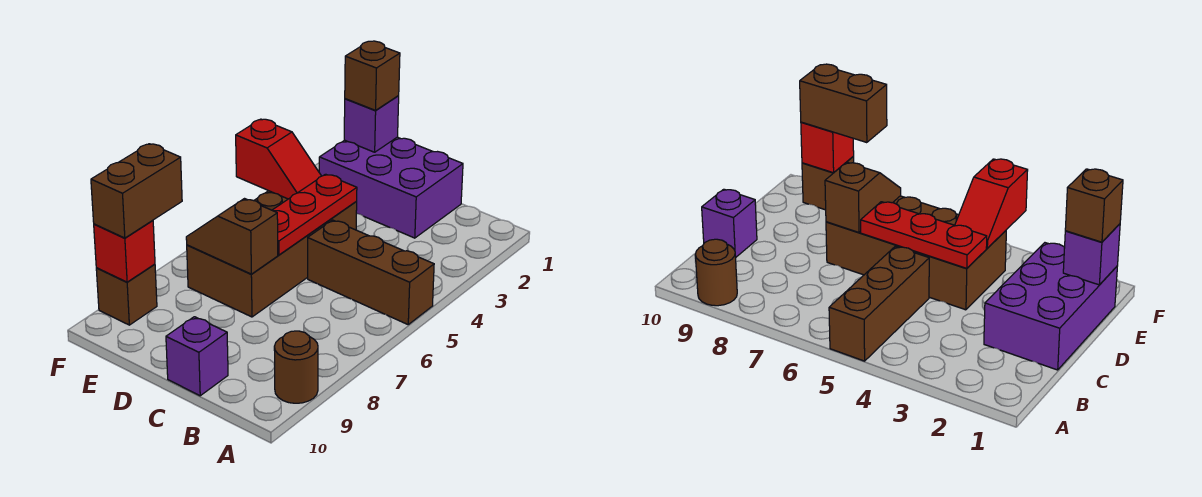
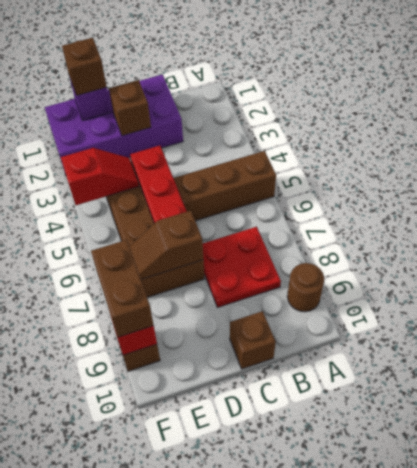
none -> red plate B7:C8 level 1
purple brick C1:E2 level 1 -> purple brick C1:F2 level 1
purple brick C10 level 1 -> brown brick C10 level 1
none -> brown brick D2 level 2

